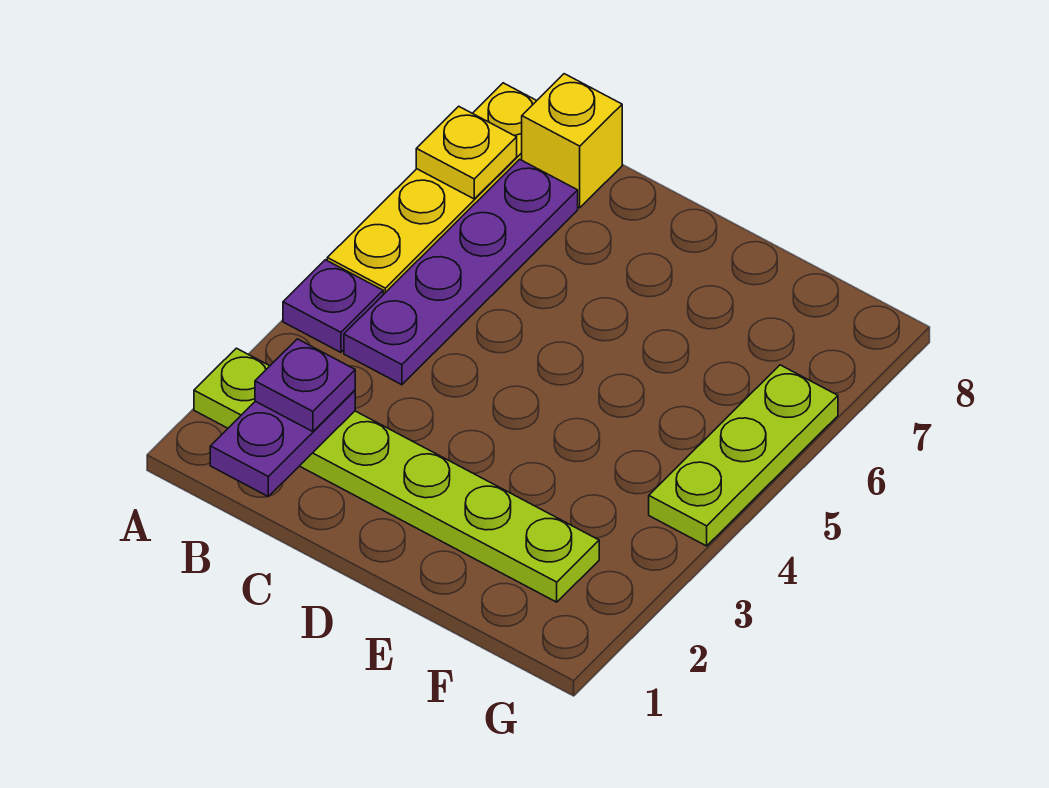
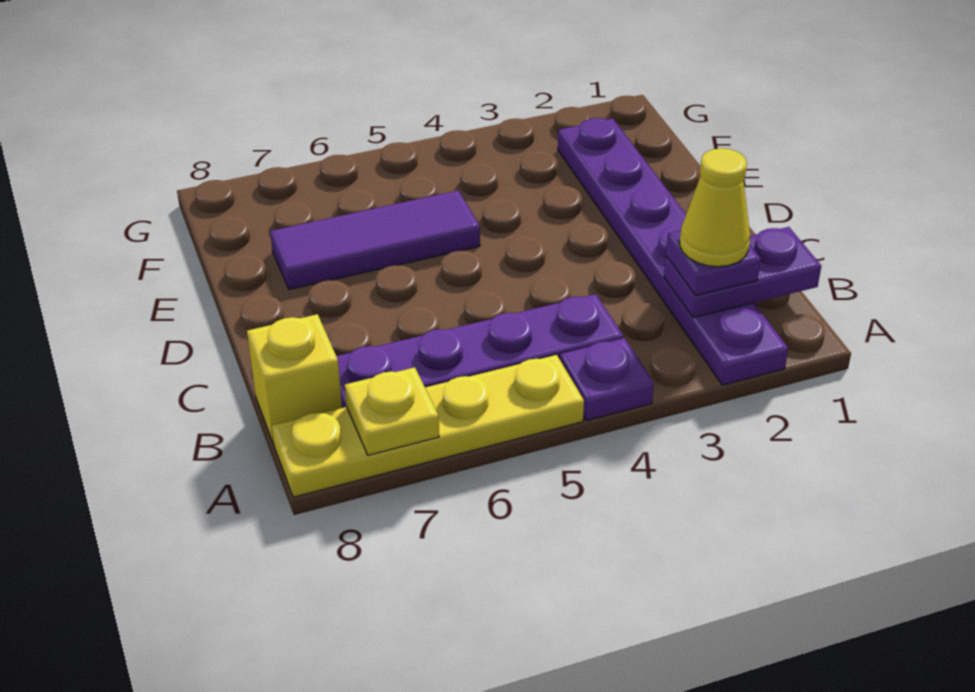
lime plate A2:F2 level 1 -> purple plate A2:F2 level 1
none -> yellow cone B2 level 4
none -> purple tile E5:E7 level 1
lime plate G4:G6 level 1 -> none

